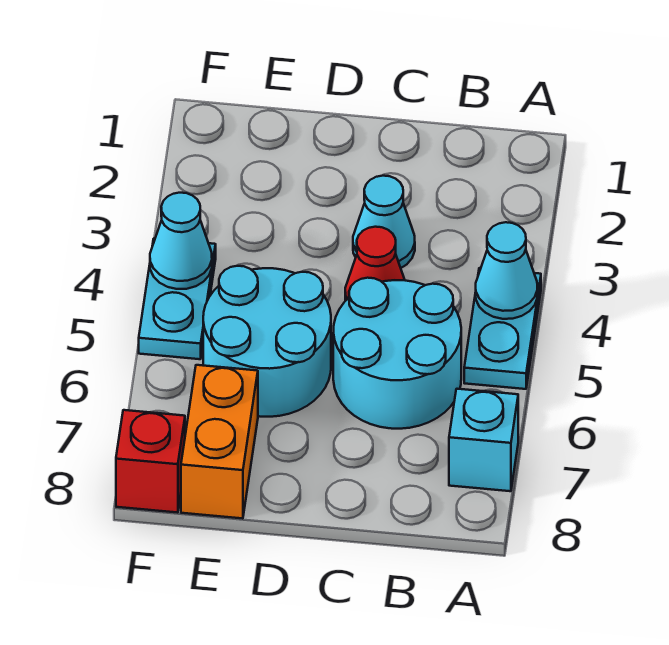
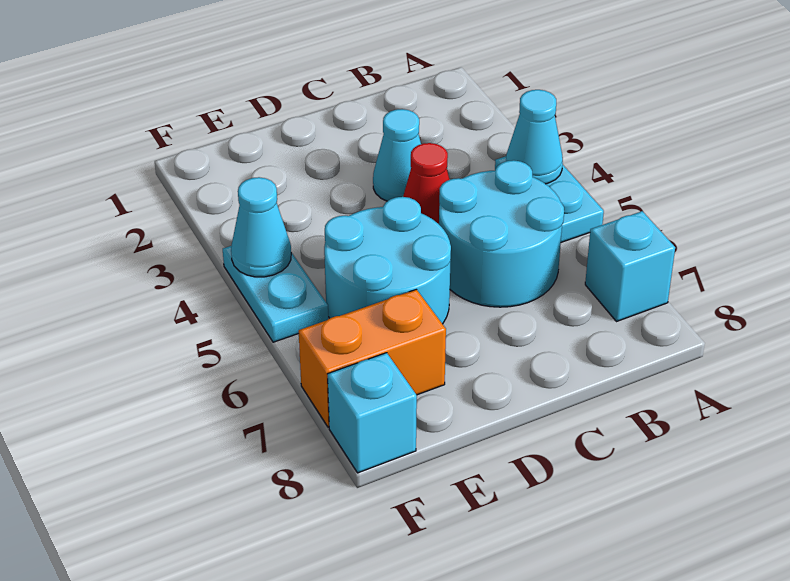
orange brick E7:E8 level 1 -> orange brick E7:F7 level 1
red brick F8 level 1 -> cyan brick F8 level 1

